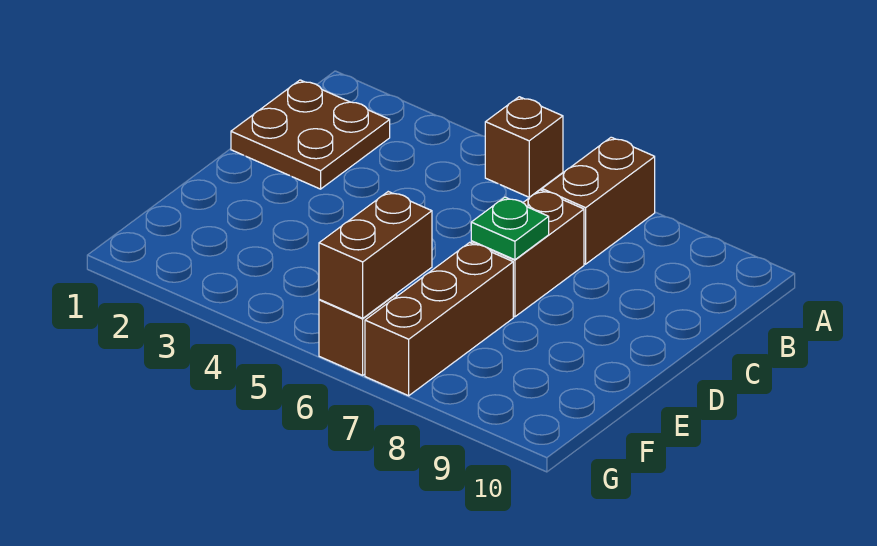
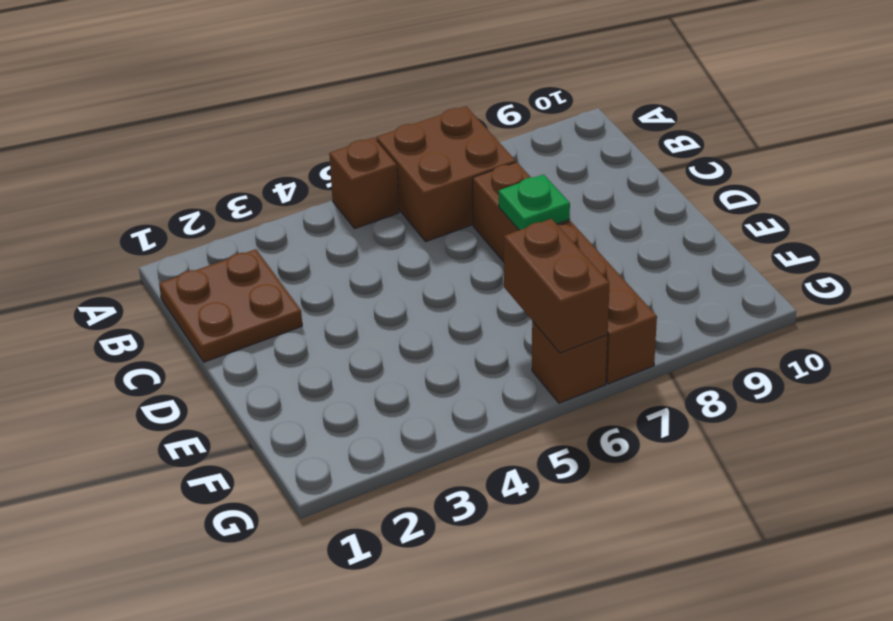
brown brick A7:B7 level 1 -> brown brick A6:B7 level 1

